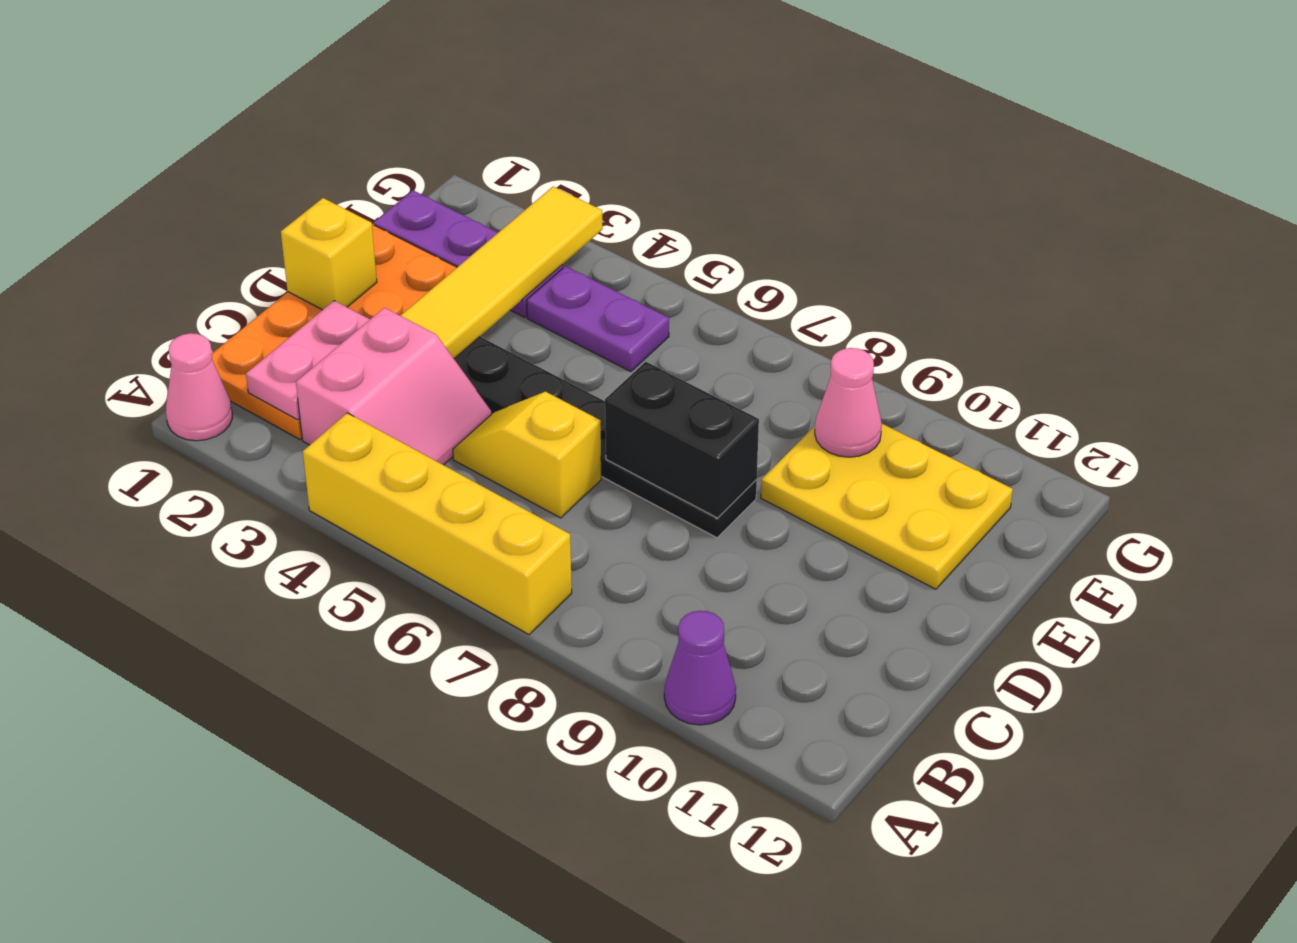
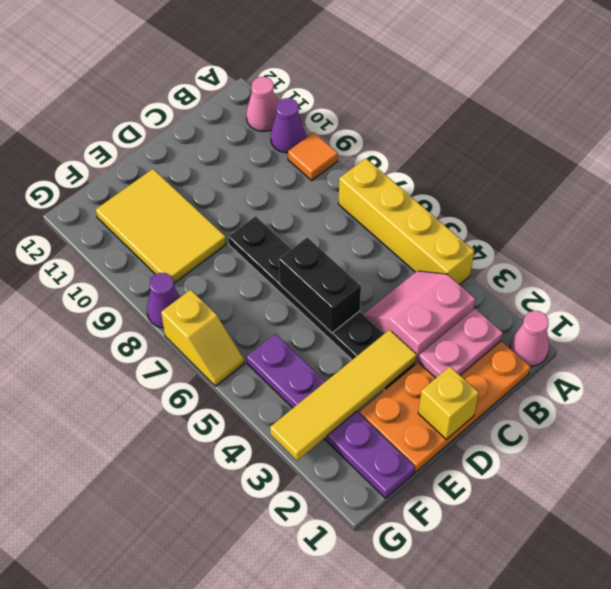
none -> orange tile A9 level 1
yellow slope C5:C6 level 1 top 6 -> yellow slope G6:G7 level 1 top 7
black brick D7:D8 level 2 -> black brick D5:D6 level 2
yellow plate E9:F11 level 1 -> yellow tile E9:F11 level 1
pink cone F9 level 2 -> pink cone A11 level 1
none -> purple cone G8 level 1

